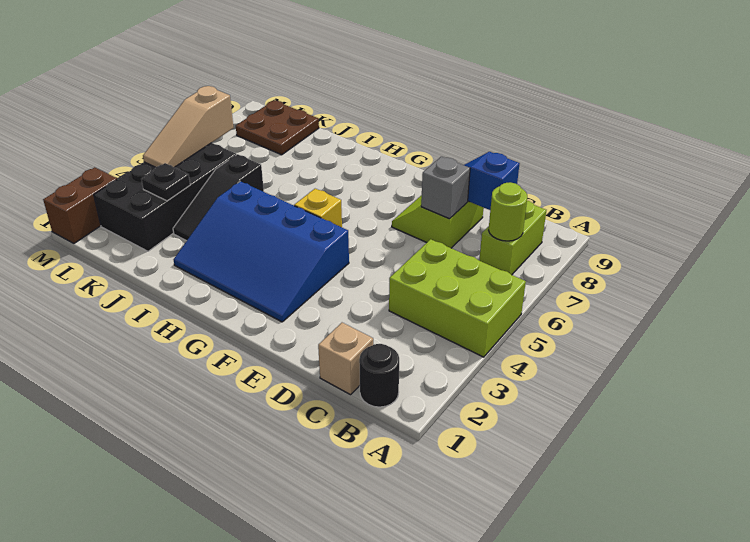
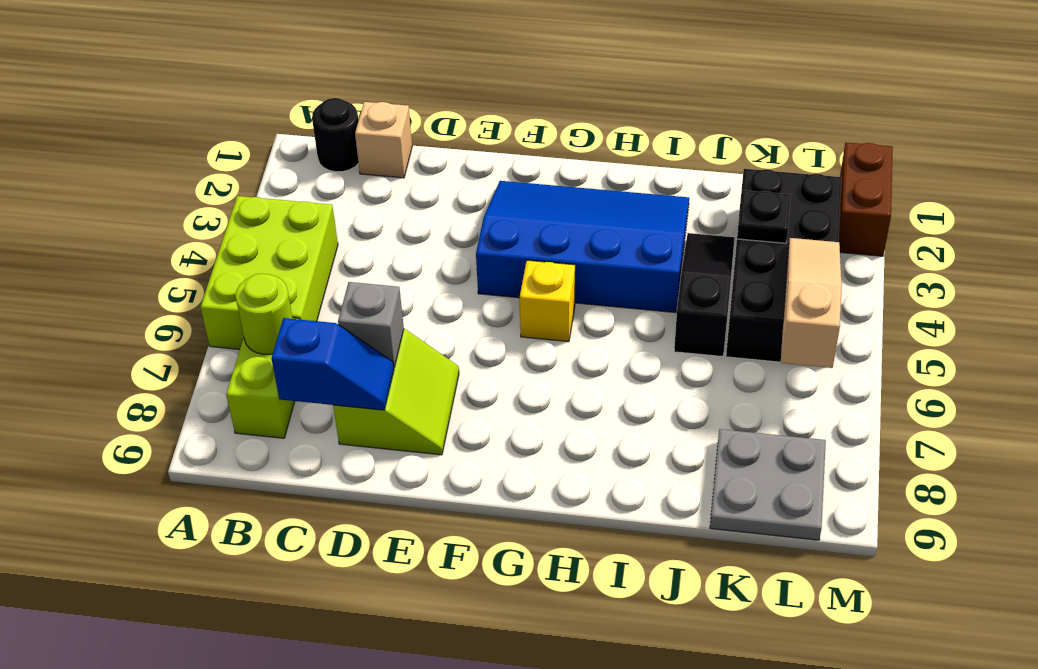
lime brick A4:C5 level 1 -> lime brick A4:B6 level 1
brown plate K8:L9 level 1 -> grey plate K8:L9 level 1

